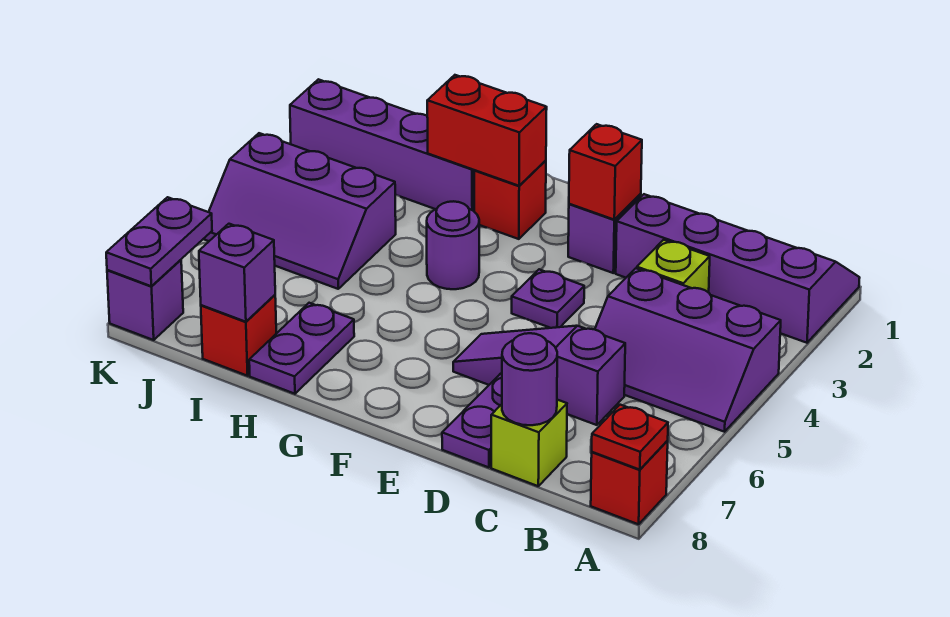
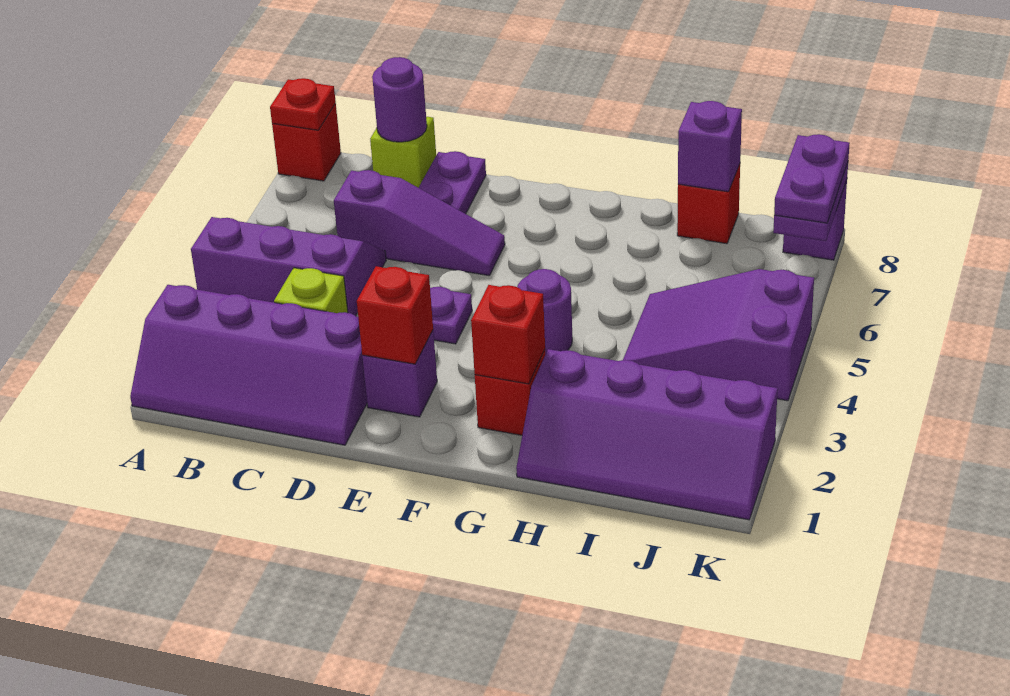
red brick G2:H2 level 2 -> red brick G2 level 2
purple plate H7:H8 level 1 -> purple plate K7:K8 level 3
purple slope I4:K5 level 1 top 4 -> purple slope I4:K5 level 1 top K

